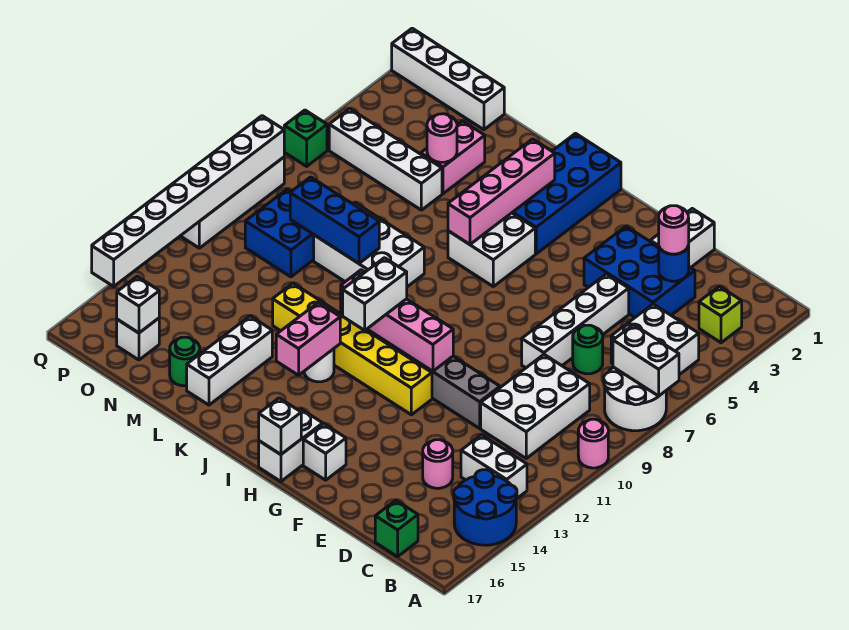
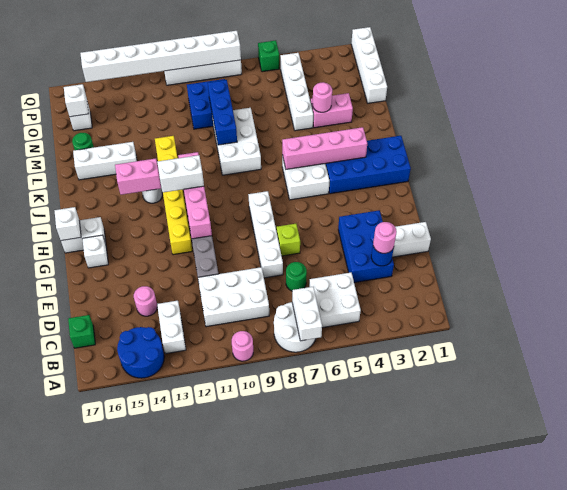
lime brick B3 level 1 -> lime brick F7 level 1
white brick E5:E8 level 1 -> white brick E8:H8 level 1

